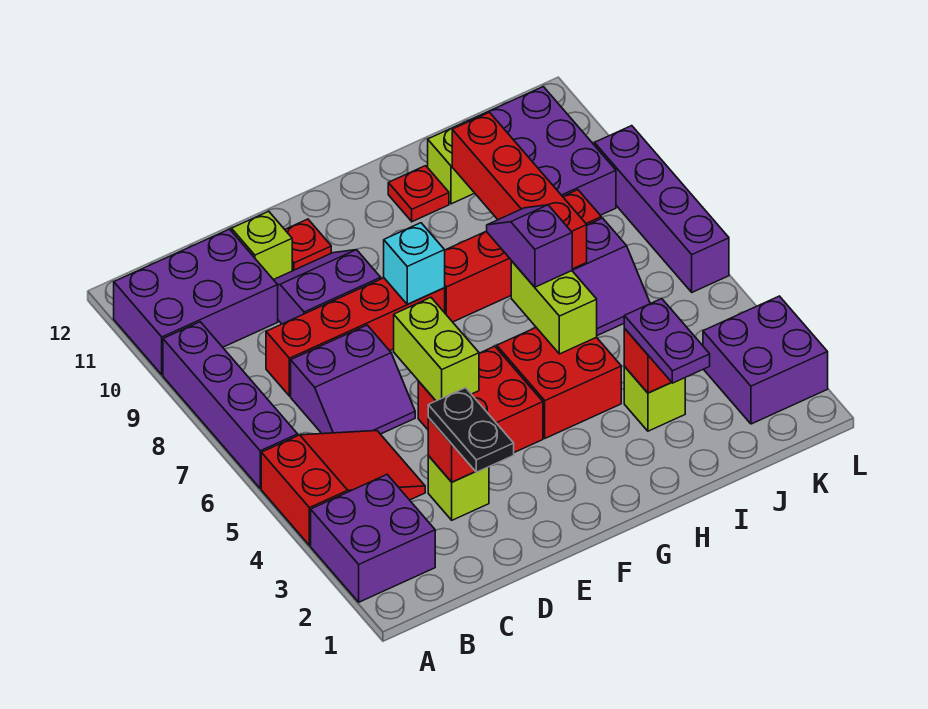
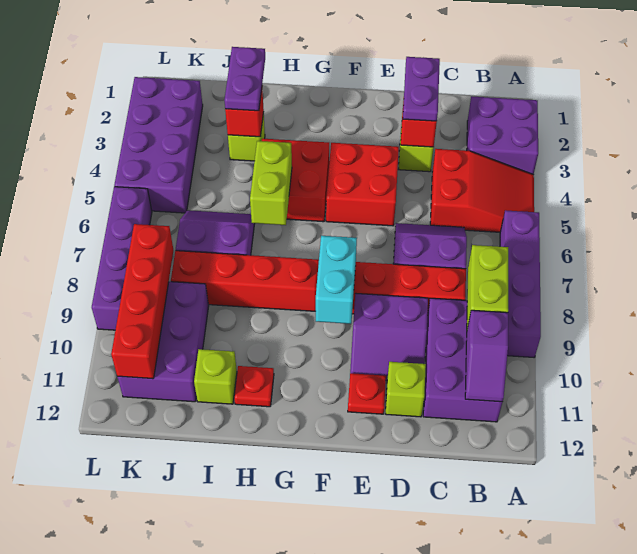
red slope A4:C5 level 1 top A -> red slope A4:C5 level 1 top C
purple brick A10:C11 level 1 -> purple brick B9:C11 level 1
black plate D2:D3 level 3 -> purple plate D2:D3 level 3
lime brick E5:E6 level 2 -> lime brick B8:B9 level 2
cyan brick F8 level 2 -> cyan brick F8:F9 level 2
purple slope H6:H7 level 3 top 6 -> purple slope B10:B11 level 2 top 10
red brick I7:I10 level 2 -> red brick K8:K11 level 2
purple brick K2:L3 level 1 -> purple brick K2:L5 level 1

